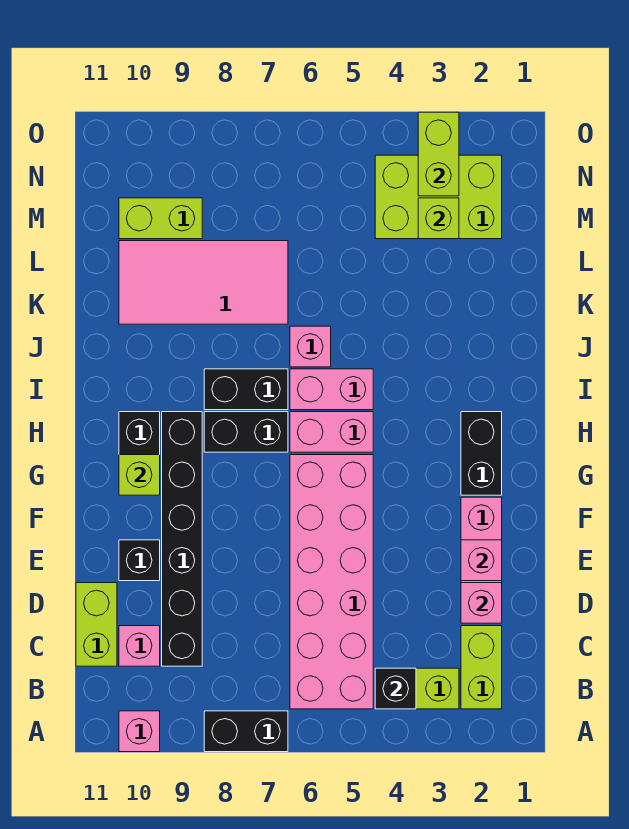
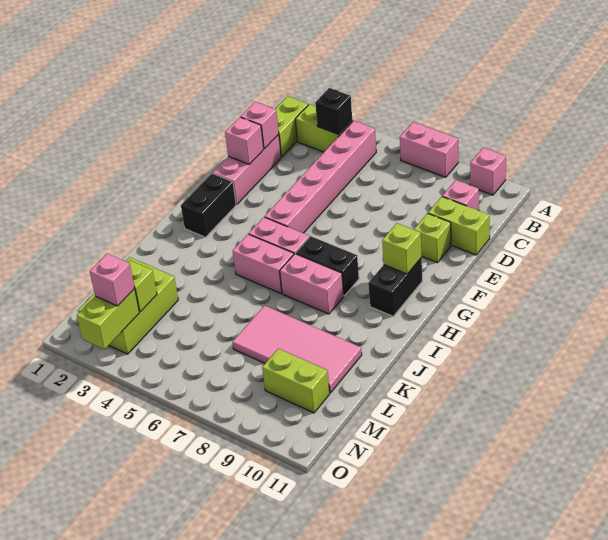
black brick A7:A8 level 1 -> pink brick A7:A8 level 1
pink brick B5:G6 level 1 -> pink brick B5:G5 level 1
black brick C9:H9 level 1 -> none
lime brick C11:D11 level 1 -> lime brick D10:D11 level 1
black brick E10 level 1 -> lime brick E10 level 1
black brick I7:I8 level 1 -> pink brick I7:I8 level 1
pink brick J6 level 1 -> pink brick N3 level 3
lime brick M2:N4 level 1 -> lime brick L2:N3 level 1

